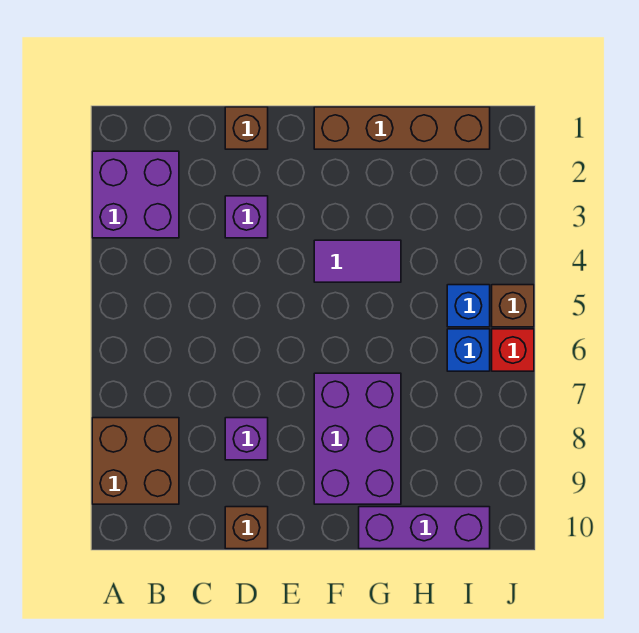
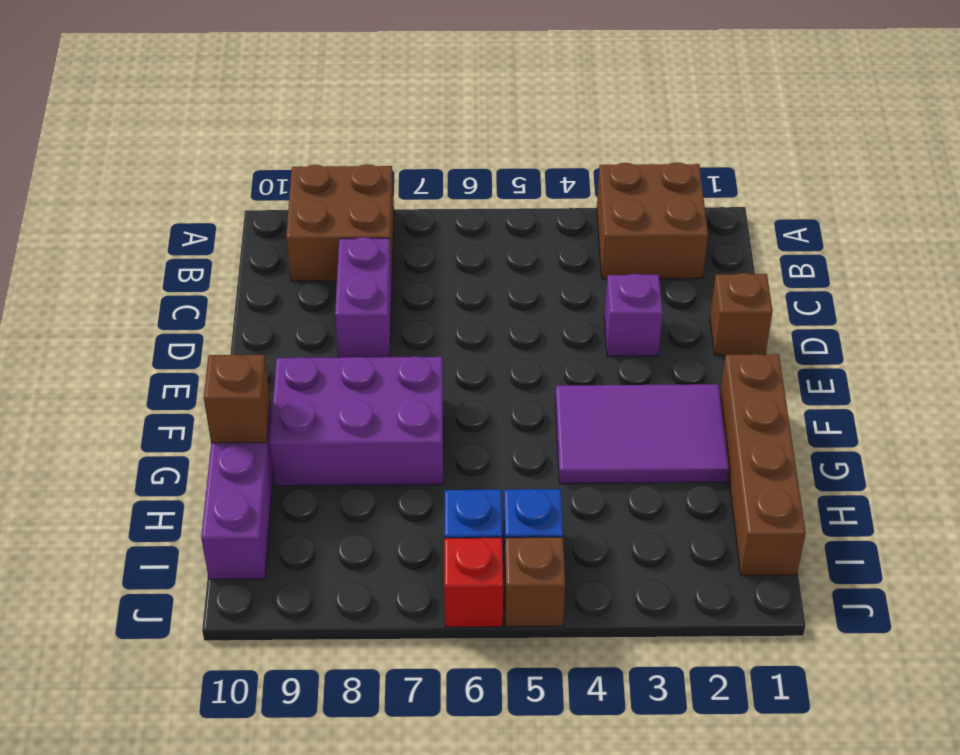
purple brick A2:B3 level 1 -> brown brick A2:B3 level 1
purple brick D8 level 1 -> purple brick C8:D8 level 1
brown brick D10 level 1 -> brown brick G10 level 2
purple tile F4:G4 level 1 -> purple tile F2:G4 level 1

